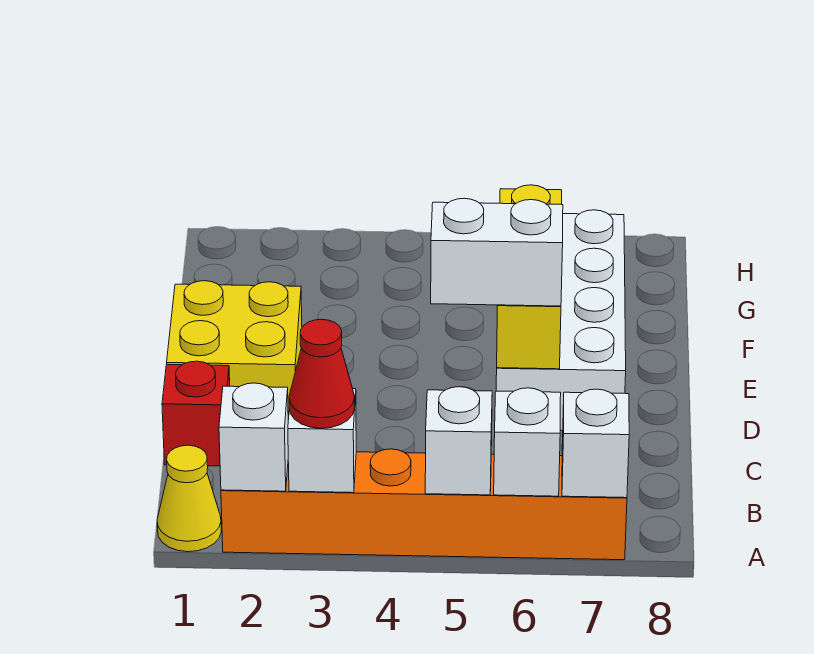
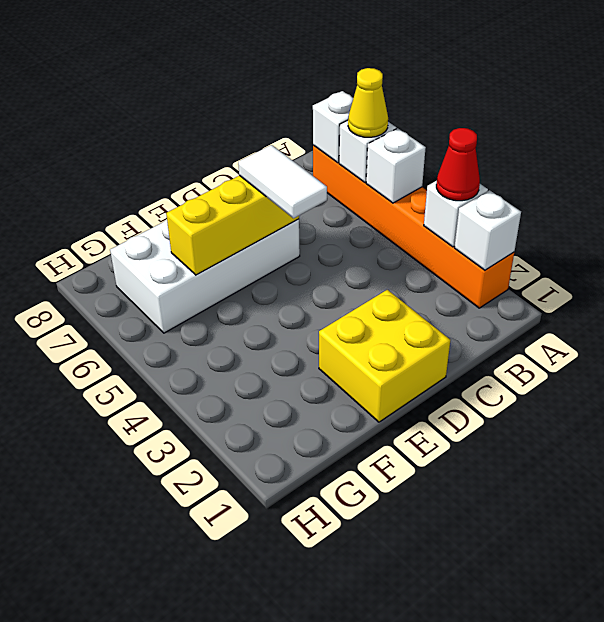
yellow cone A1 level 1 -> yellow cone A6 level 3
red brick C1 level 1 -> none
white brick D5:D6 level 3 -> white tile D5:D6 level 3

